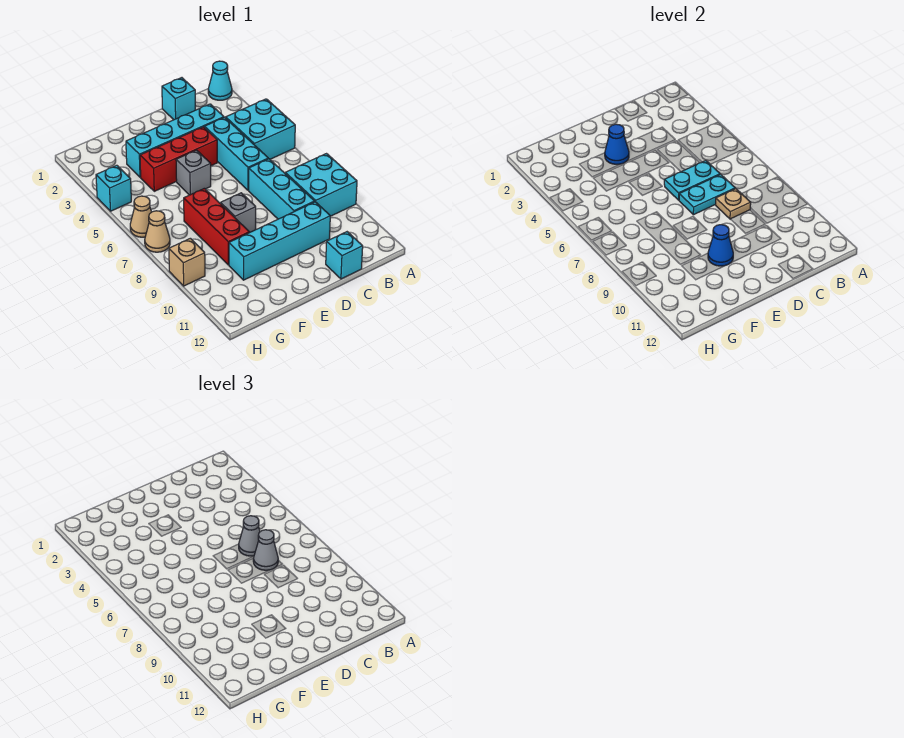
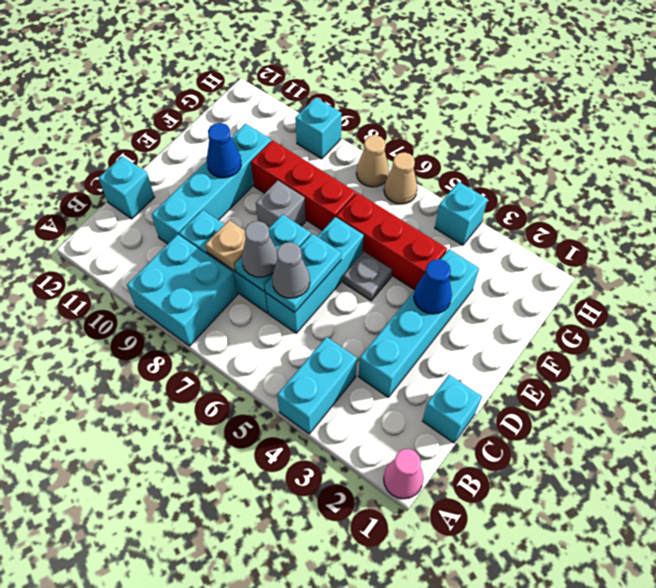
cyan cone A1 level 1 -> pink cone A1 level 1
cyan brick A4:B5 level 1 -> cyan brick A4:B4 level 1
cyan brick C4:C6 level 1 -> cyan brick C6:E6 level 1
red brick D4:F4 level 1 -> red brick F4:F6 level 1
grey brick E5 level 1 -> grey plate E5 level 1
tan brick H9 level 1 -> cyan brick H9 level 1

